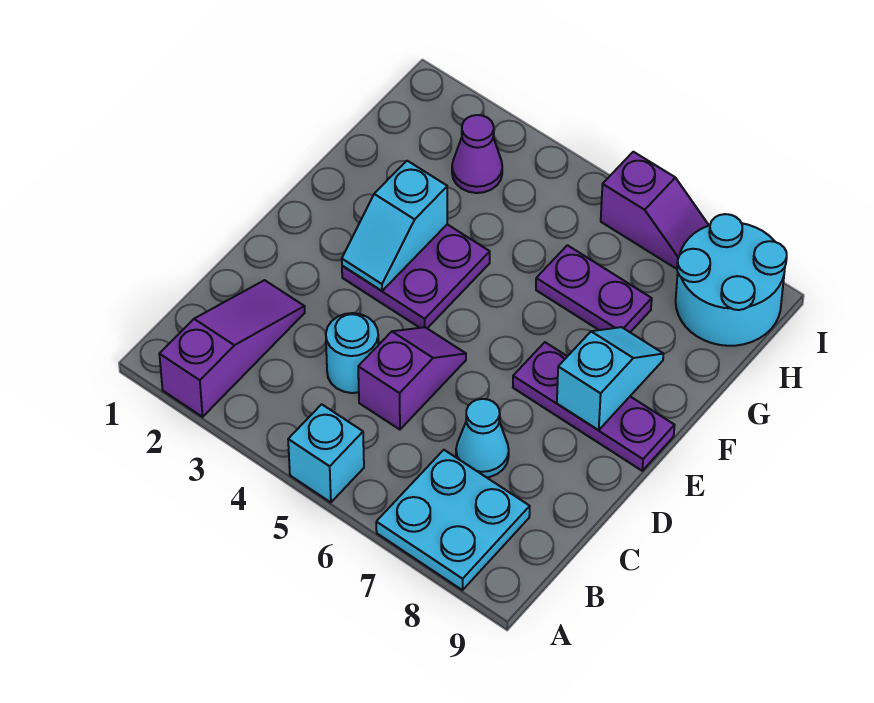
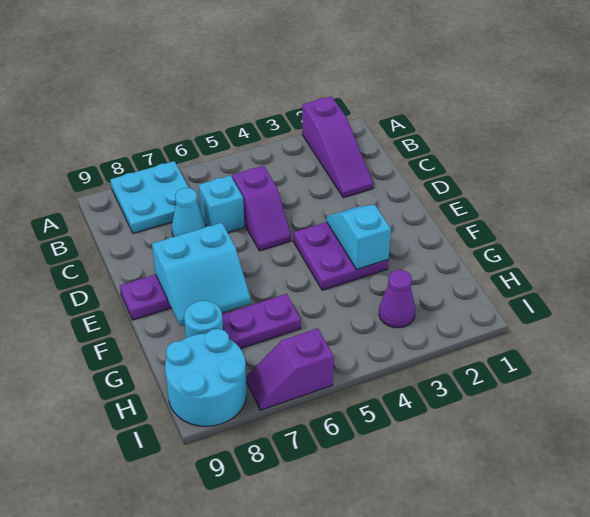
cyan brick A5 level 1 -> cyan brick C6 level 1
cyan round brick C4 level 1 -> cyan round brick G8 level 1
cyan slope E8:F8 level 2 top E -> cyan slope E7:F8 level 2 top E

